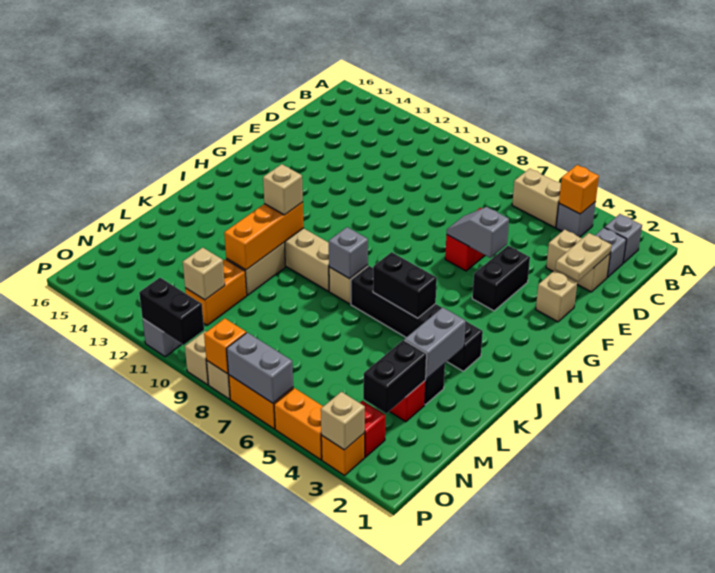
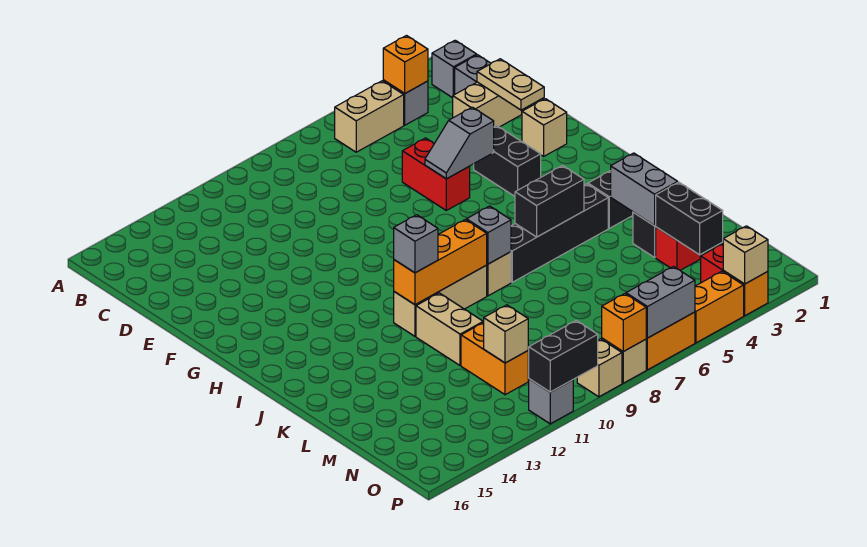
orange brick J11:L11 level 2 -> orange brick J9:J11 level 2
tan brick J11 level 3 -> grey brick J11 level 3

